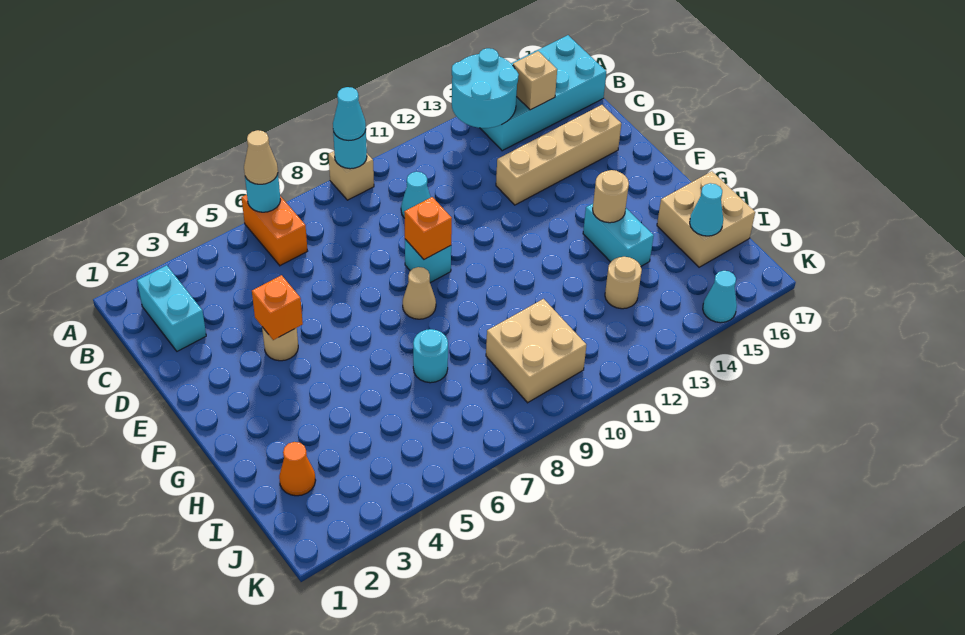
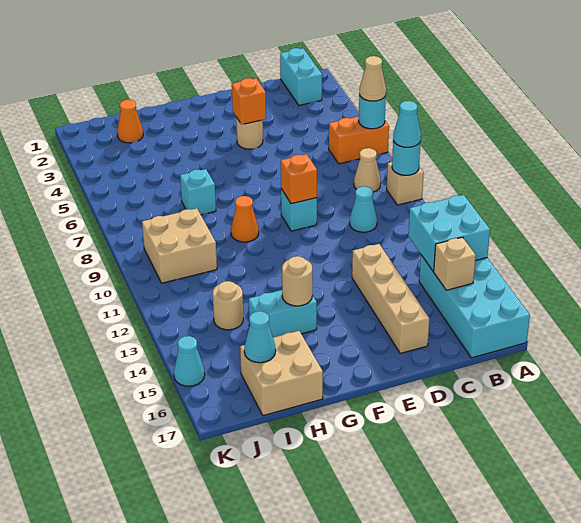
cyan round brick A13:B14 level 2 -> cyan brick A13:B14 level 2
cyan brick B2:C2 level 1 -> cyan brick B1:B2 level 1
tan cone F8 level 1 -> tan cone B8 level 1
none -> orange cone G9 level 1
cyan round brick H7 level 1 -> cyan brick H7 level 1

